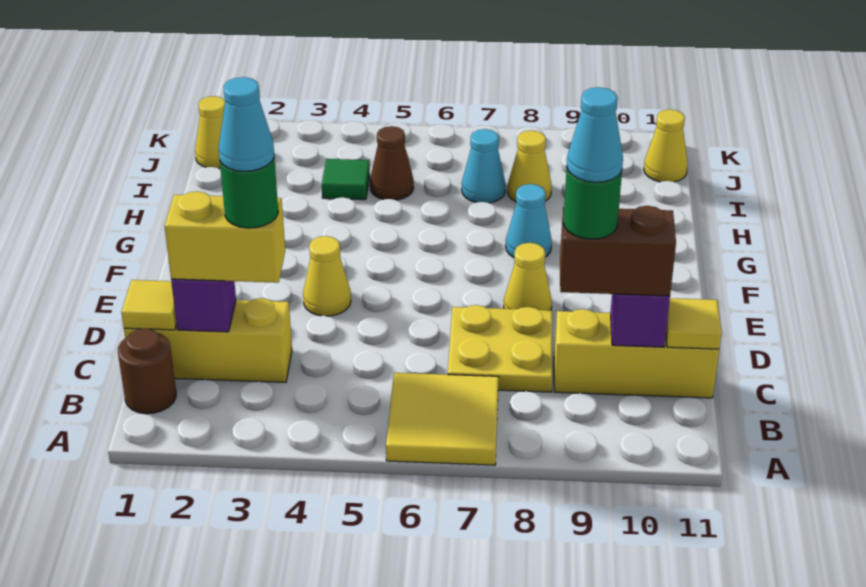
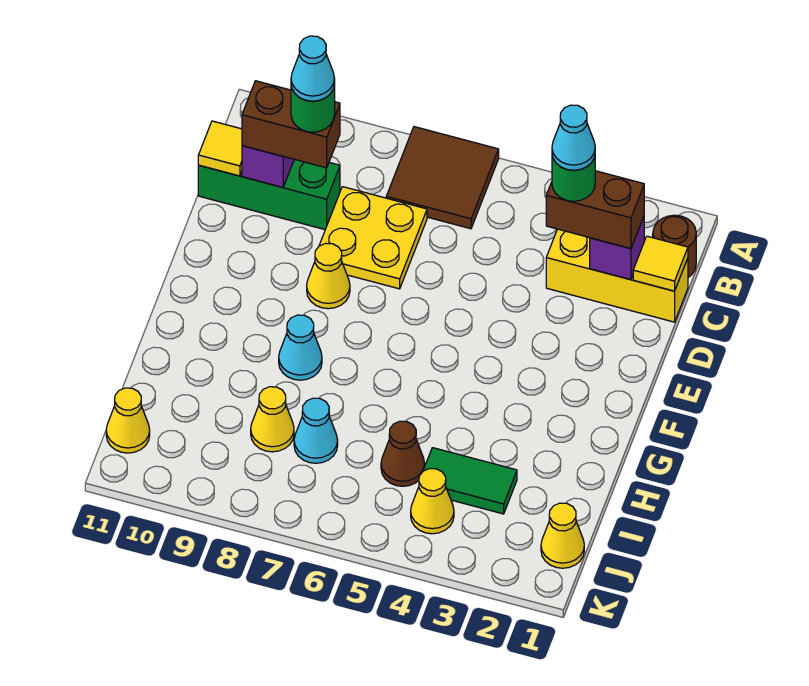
yellow tile A6:B7 level 1 -> brown tile A6:B7 level 1
yellow brick C2:C3 level 3 -> brown brick C2:C3 level 3
yellow brick C9:C11 level 1 -> green brick C9:C11 level 1
yellow cone E4 level 1 -> yellow cone J4 level 1
green tile I4 level 1 -> green tile I3:I4 level 1

